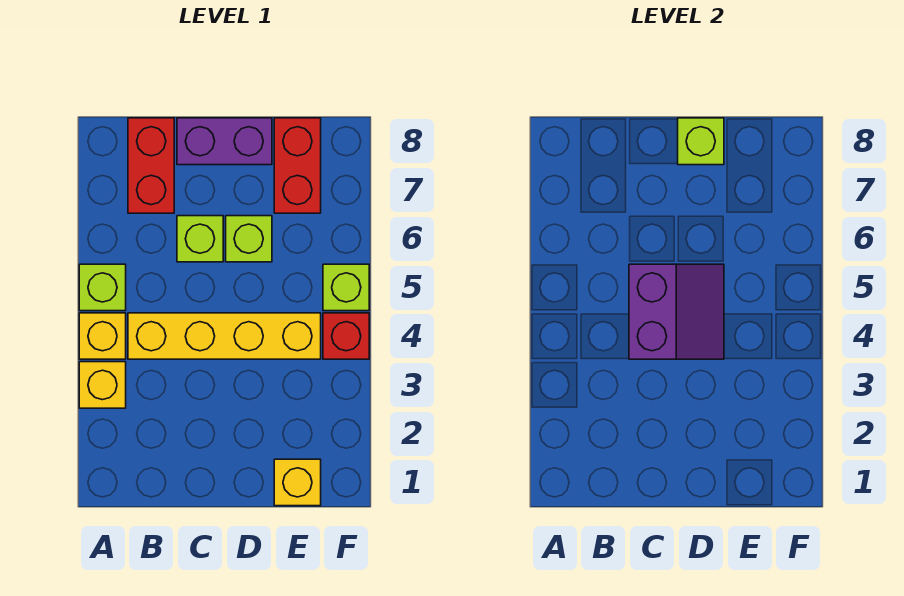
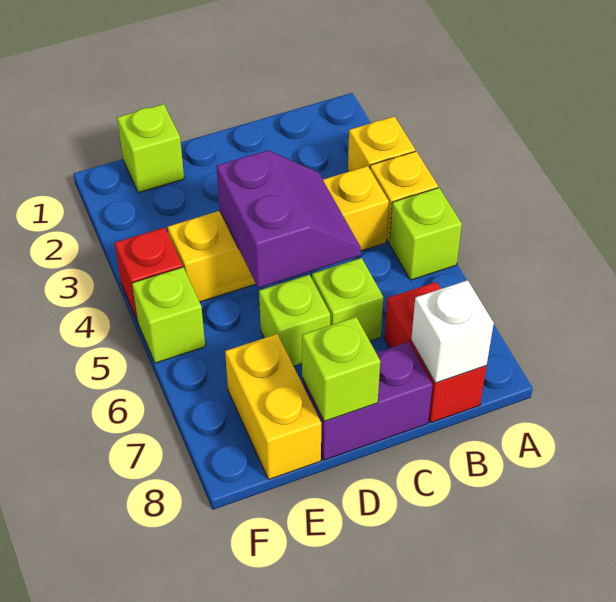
none -> white brick B8 level 2
purple slope C4:D5 level 2 top C -> purple slope C4:D5 level 2 top D
yellow brick E1 level 1 -> lime brick E1 level 1
red brick E7:E8 level 1 -> yellow brick E7:E8 level 1

